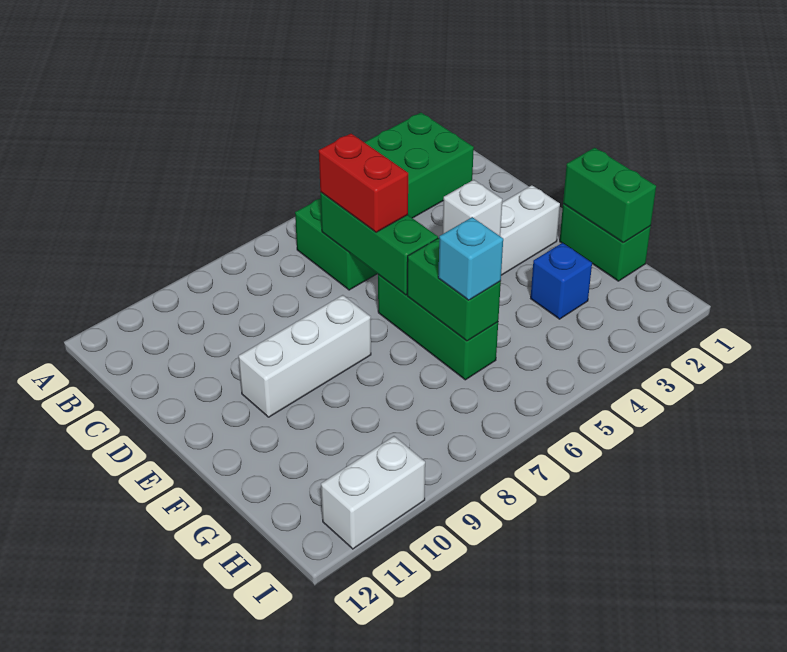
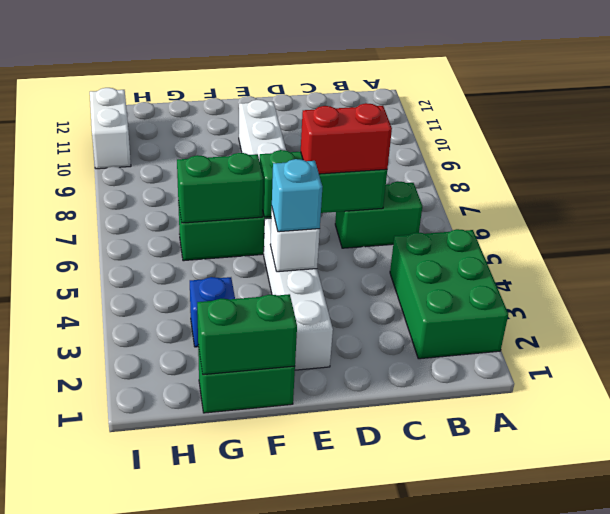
cyan brick G6 level 3 -> cyan brick E4 level 3

